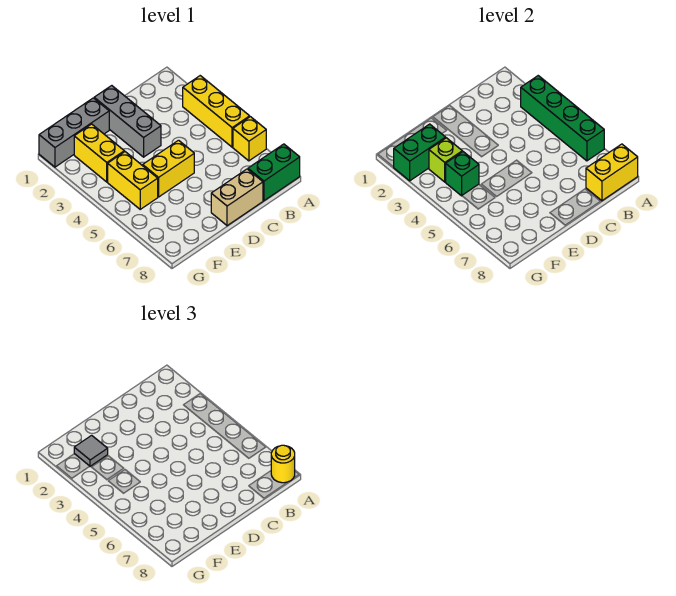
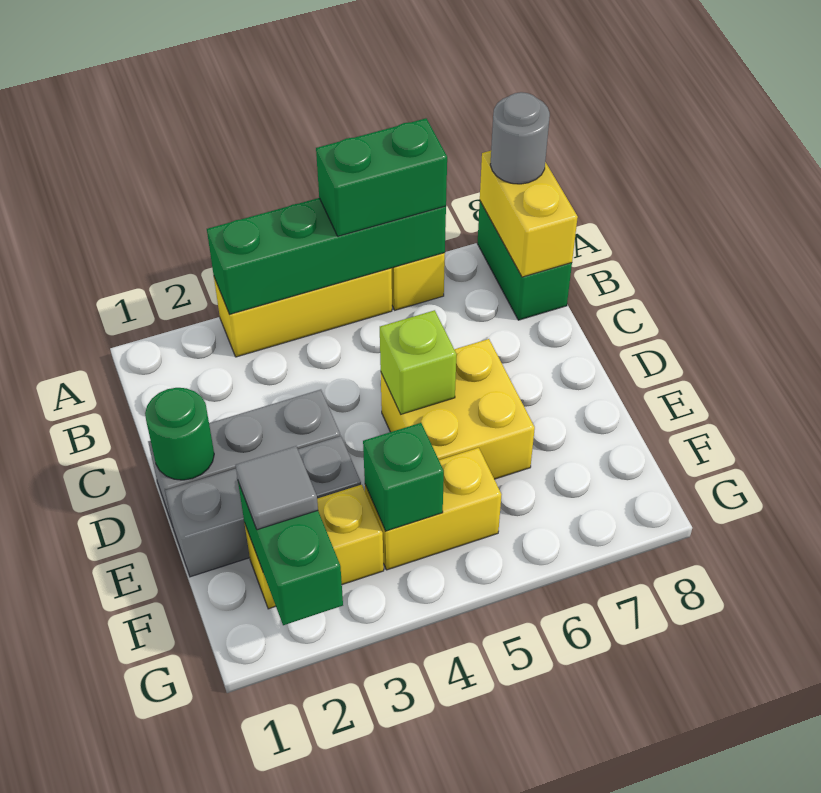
none -> green brick A5:A6 level 3
yellow round brick A8 level 3 -> grey round brick A8 level 3
tan brick C8:D8 level 1 -> none
none -> green round brick D1 level 2
yellow brick D5:E5 level 1 -> yellow brick D5:E6 level 1
grey brick E1:G1 level 1 -> grey brick E1:E3 level 1
lime brick F3 level 2 -> lime brick D5 level 2

